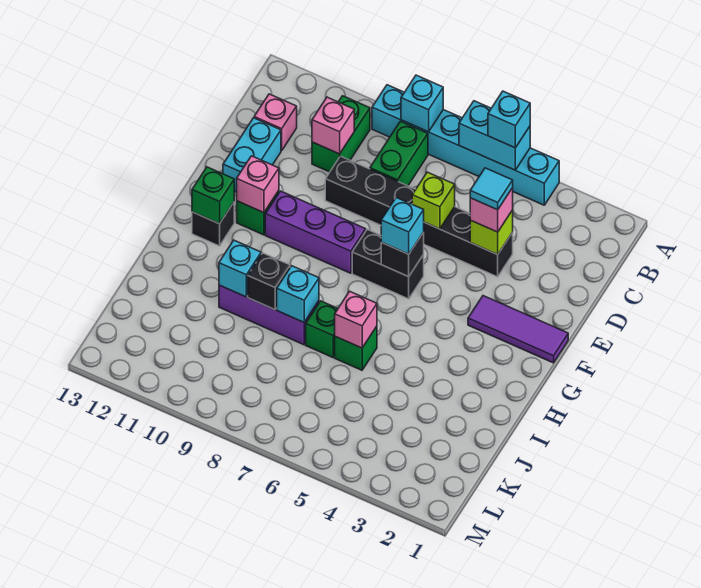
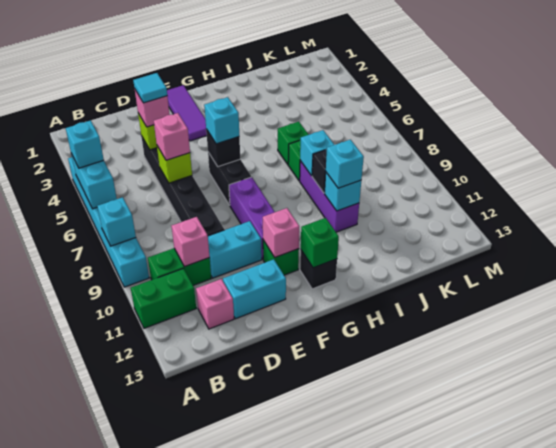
green brick B8:C8 level 1 -> green brick A11:B11 level 1
none -> cyan brick D10:E10 level 1
pink brick I6 level 2 -> pink brick D6 level 3
none -> cyan brick I10 level 3

